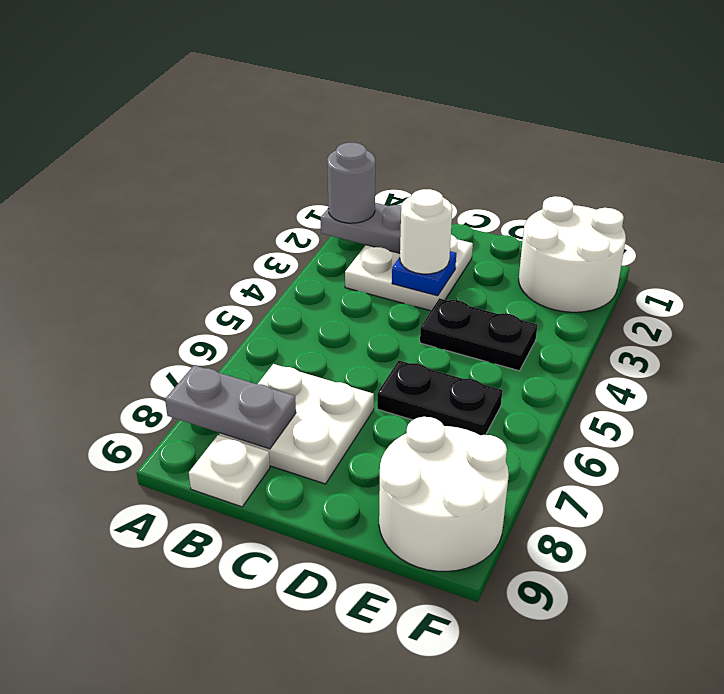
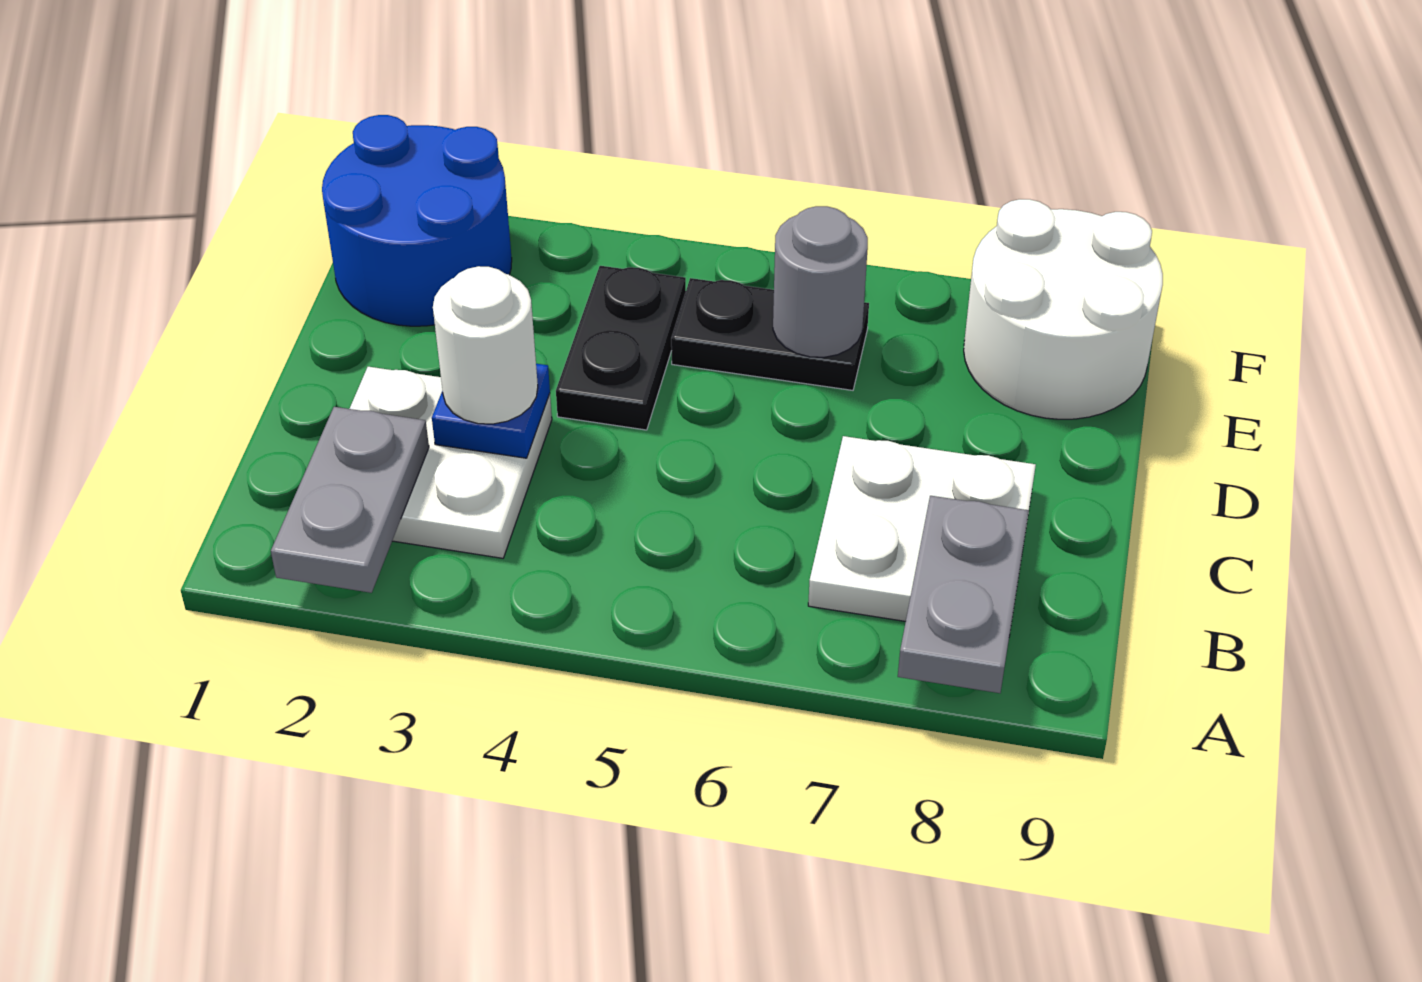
grey round brick A2 level 3 -> grey round brick E6 level 2
white plate B9 level 1 -> none
black plate D6:E6 level 1 -> black plate E5:E6 level 1
white round brick E1:F2 level 1 -> blue round brick E1:F2 level 1

